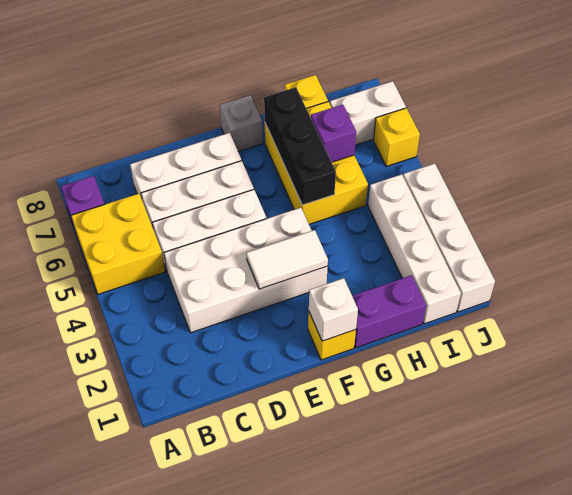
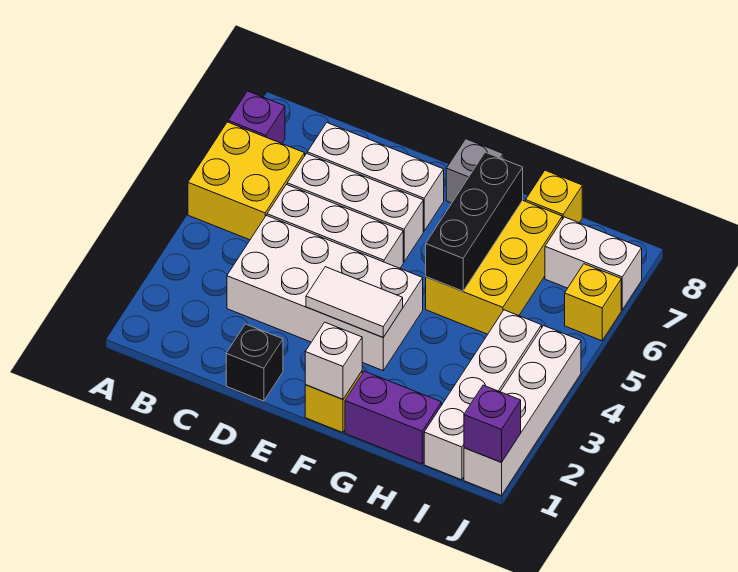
none -> black brick D1 level 1
purple brick H6 level 2 -> purple brick J1 level 2

